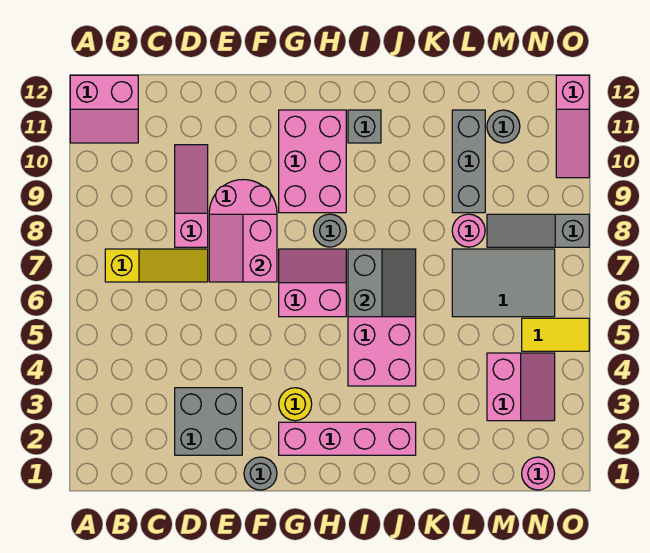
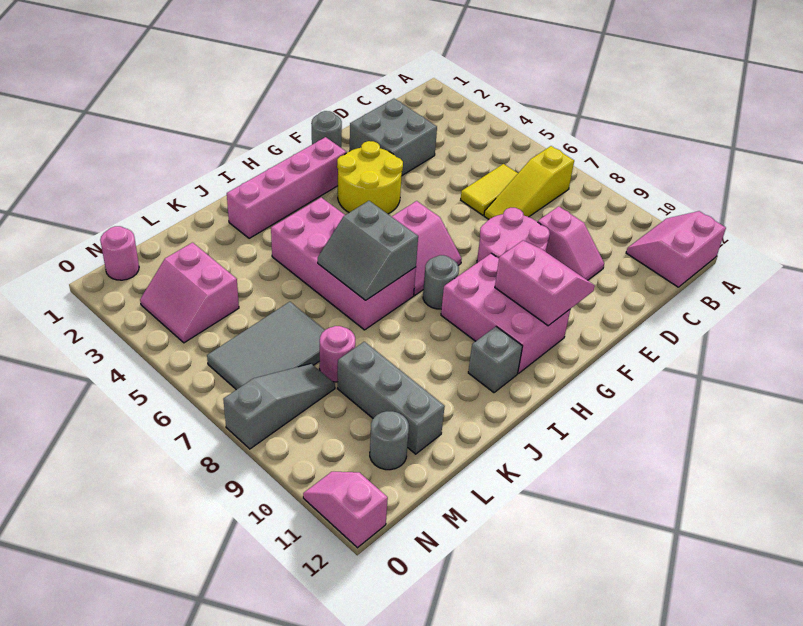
pink slope D8:D10 level 1 top 8 -> pink slope D9:D10 level 1 top 9
pink slope E7:F8 level 2 top F -> pink slope F10:G11 level 2 top G
yellow round brick G3 level 1 -> yellow round brick F3:G4 level 1
yellow tile N5:O5 level 1 -> yellow tile C6:D6 level 1
pink slope O10:O12 level 1 top 12 -> pink slope O11:O12 level 1 top 12

